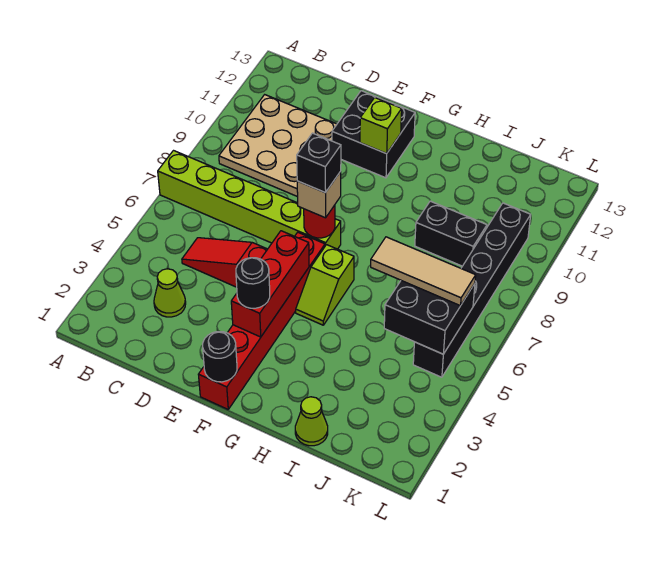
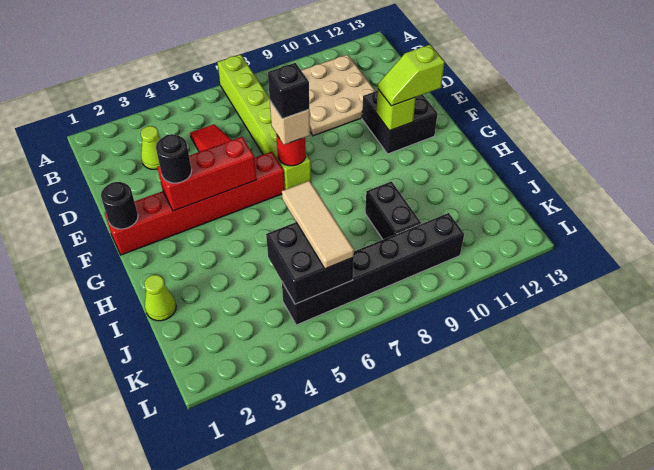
lime slope G5:G6 level 1 top 6 -> lime slope F11:F12 level 3 top 12

